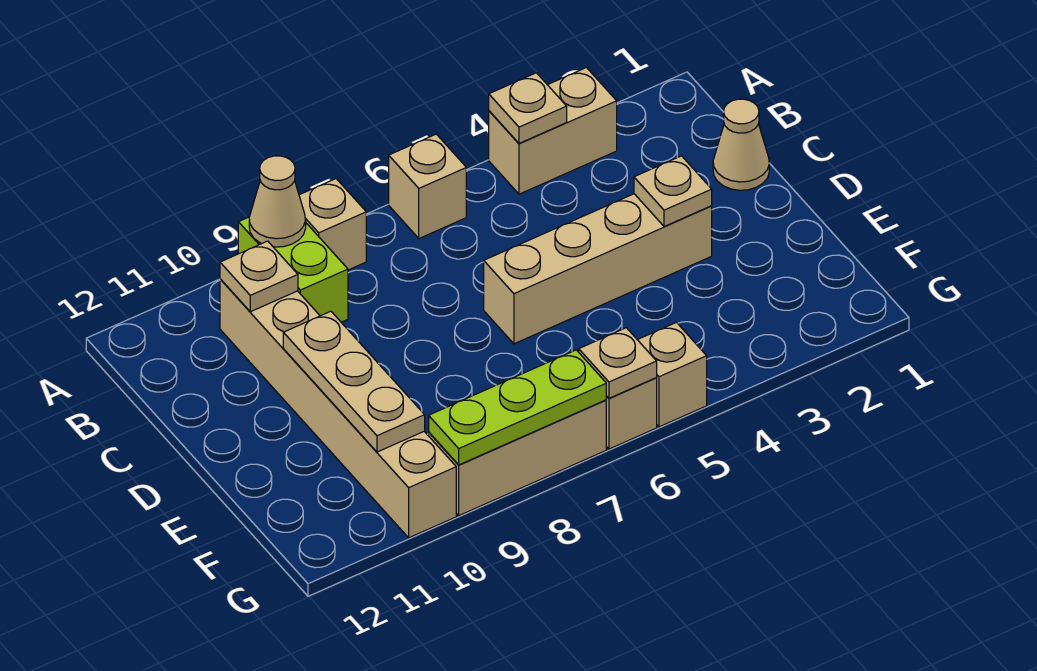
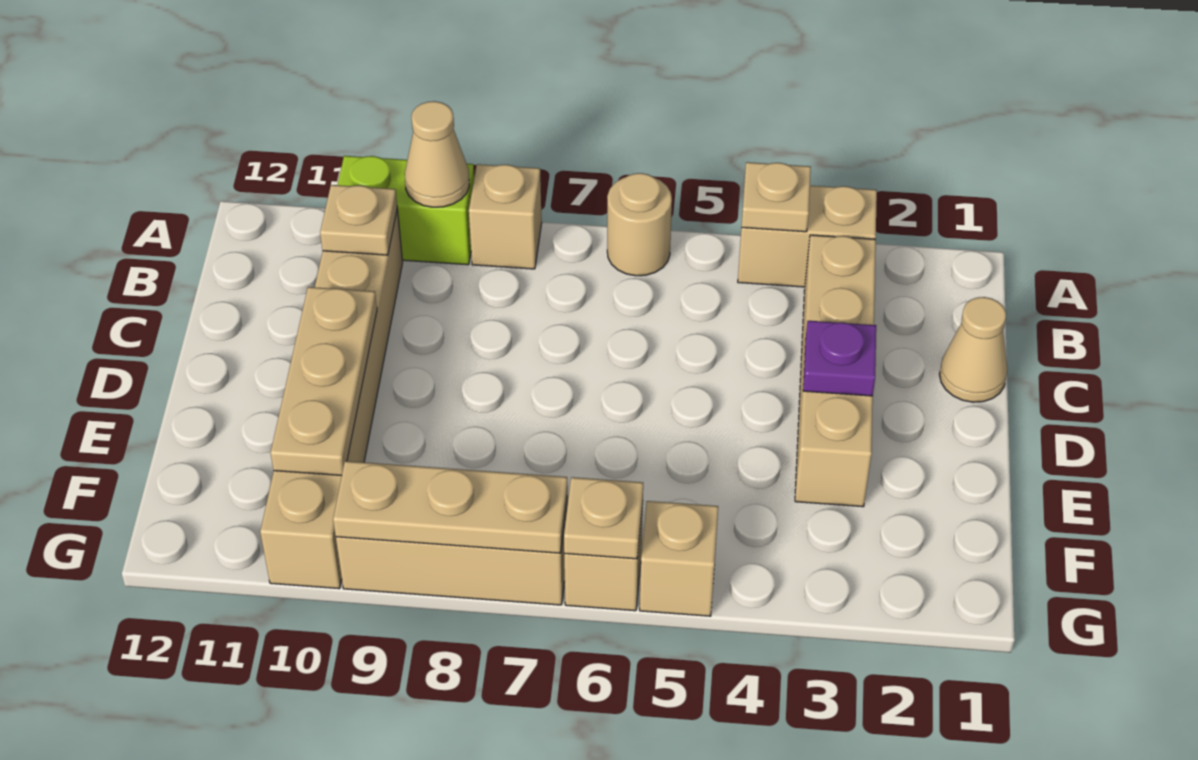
tan brick A6 level 1 -> tan round brick A6 level 1
lime brick A9:B9 level 1 -> lime brick A9:A10 level 1
tan brick D3:D6 level 1 -> tan brick B3:E3 level 1
tan plate D3 level 2 -> purple plate D3 level 2
lime plate G7:G9 level 2 -> tan plate G7:G9 level 2

